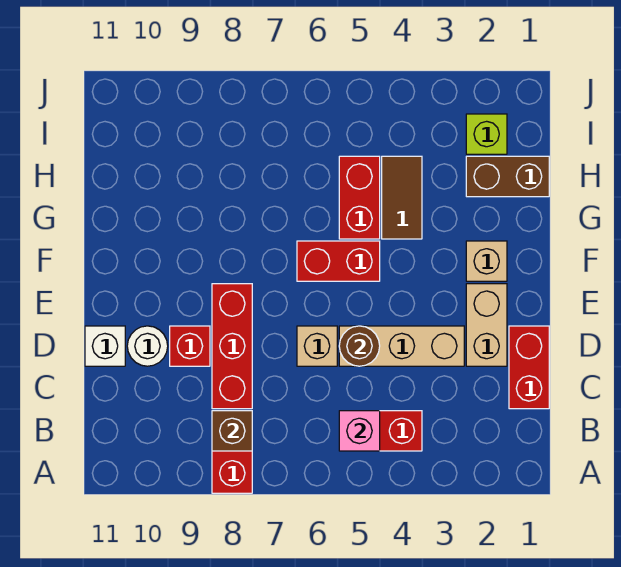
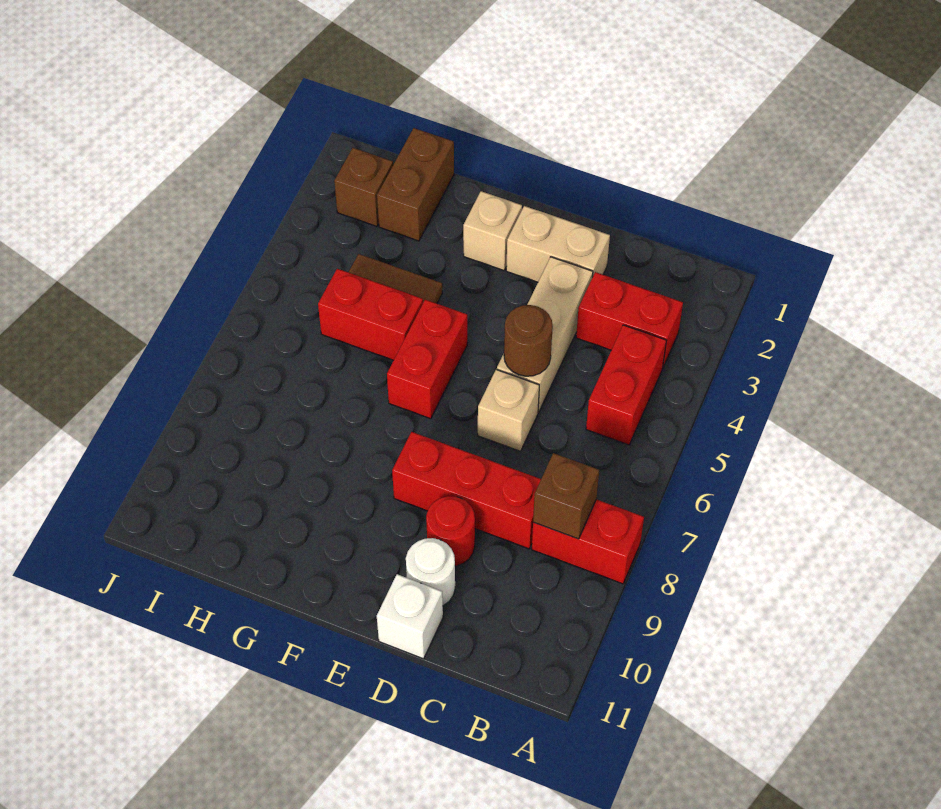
pink brick B5 level 2 -> none
red brick C1:D1 level 1 -> red brick B3:C3 level 1
red brick D9 level 1 -> red round brick D9 level 1
lime brick I2 level 1 -> brown brick I2 level 1

